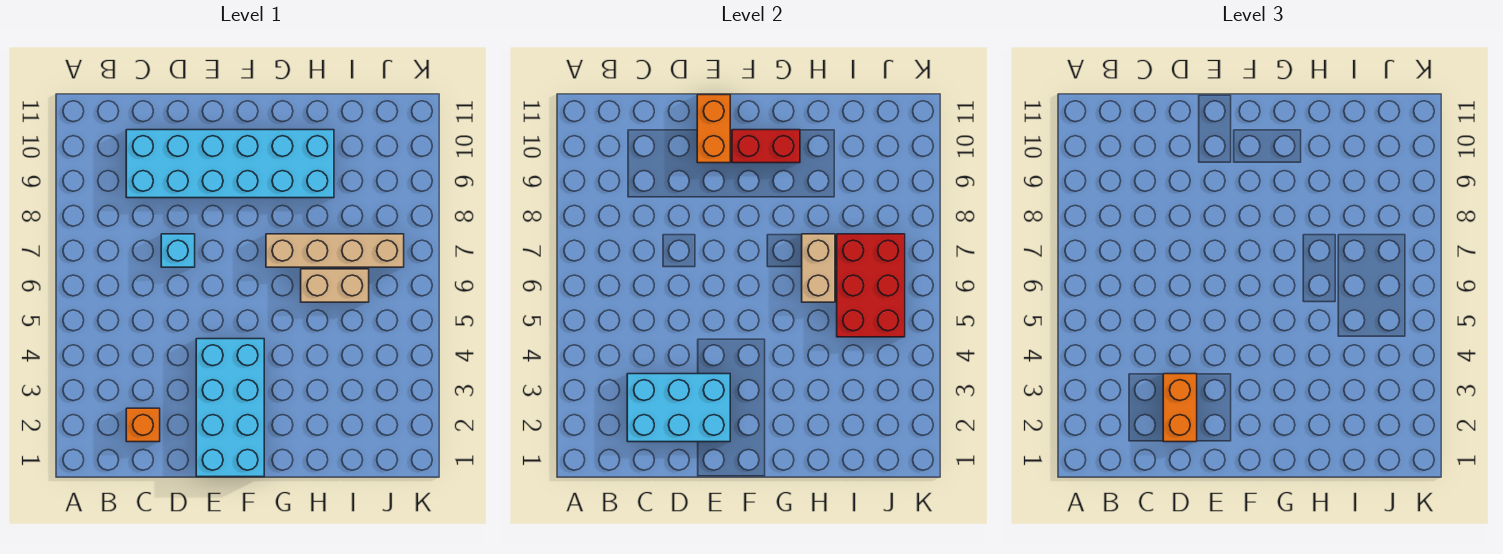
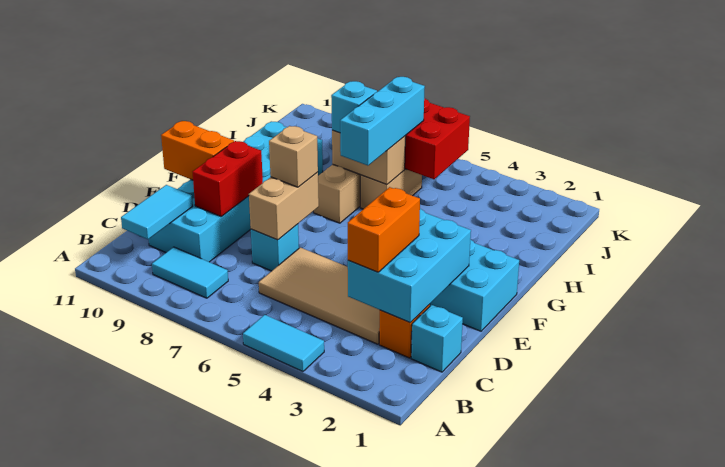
none -> cyan tile A4:A5 level 1
none -> cyan tile B8:B9 level 1
none -> cyan tile B10:C10 level 2
none -> cyan brick C1 level 1
none -> tan tile C3:D6 level 1
orange brick D2:D3 level 3 -> orange brick C3:D3 level 3
none -> tan brick D7:E7 level 2
none -> tan brick E7 level 3
red brick F10:G10 level 2 -> red brick D9:E9 level 2
none -> cyan brick G6:I6 level 3
none -> cyan brick H7 level 3

